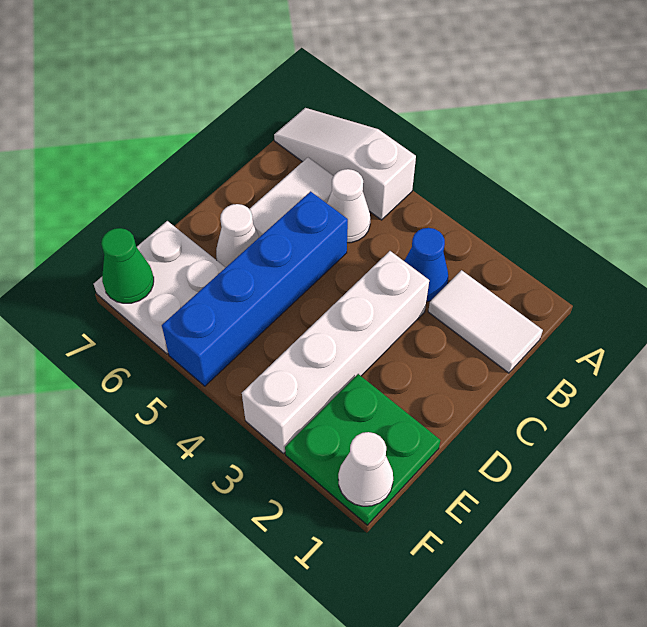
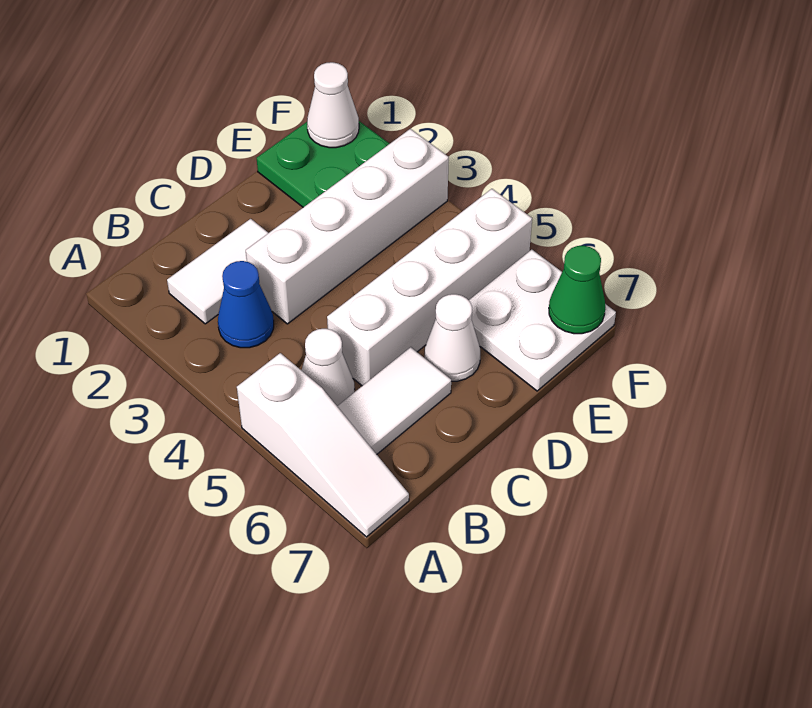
white tile B1:B2 level 1 -> white tile B2:C2 level 1
blue brick C5:F5 level 1 -> white brick C5:F5 level 1

